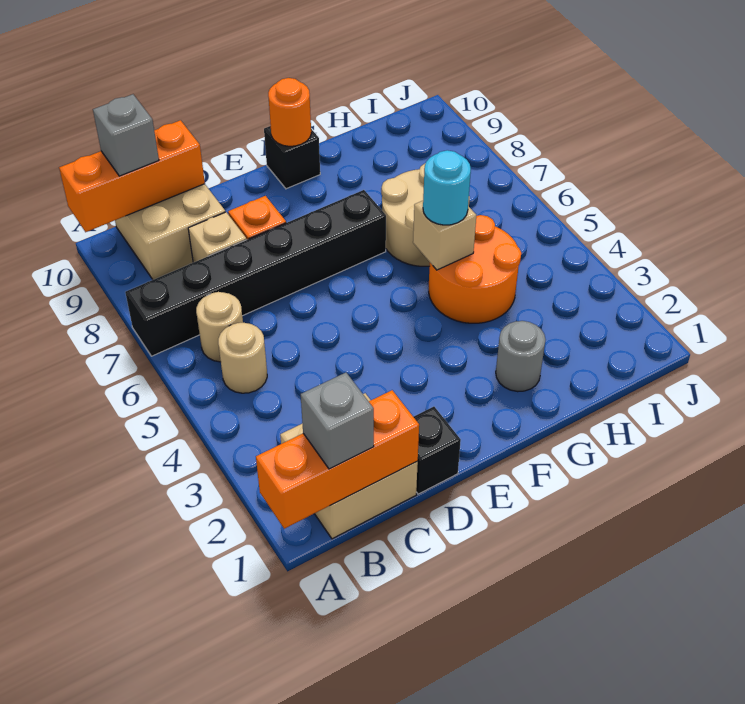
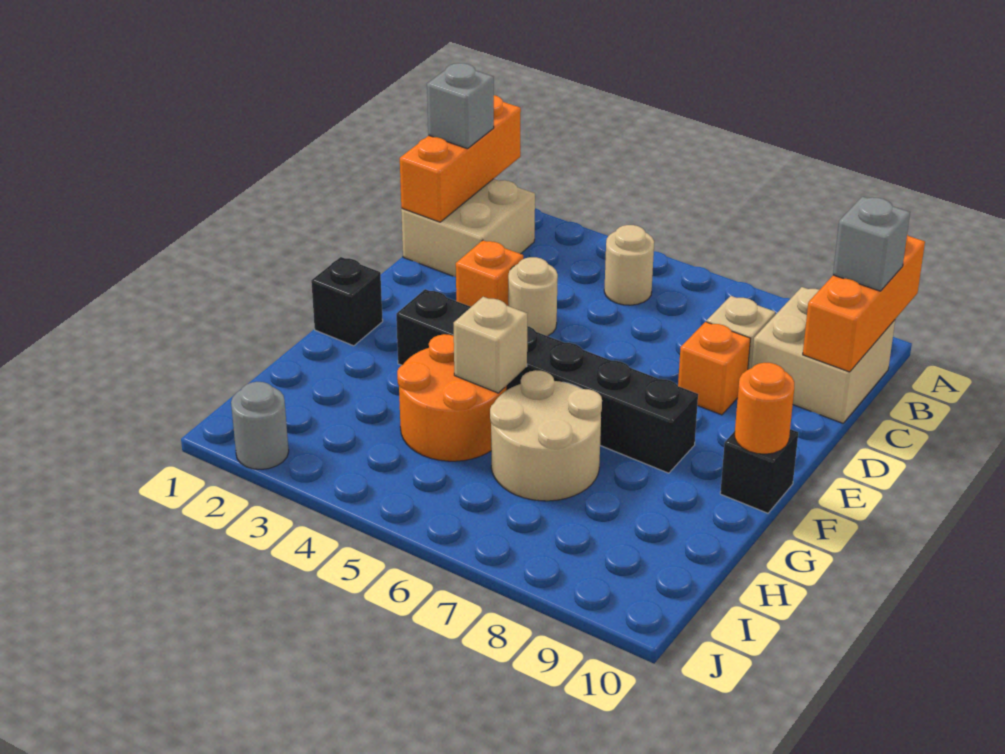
black brick A7:F7 level 1 -> black brick F3:F8 level 1
tan round brick B6 level 1 -> tan round brick D4 level 1
black brick D1 level 1 -> black brick F1 level 1
none -> orange brick D3 level 1
grey round brick G2 level 1 -> grey round brick J2 level 1
cyan round brick G5 level 3 -> none

